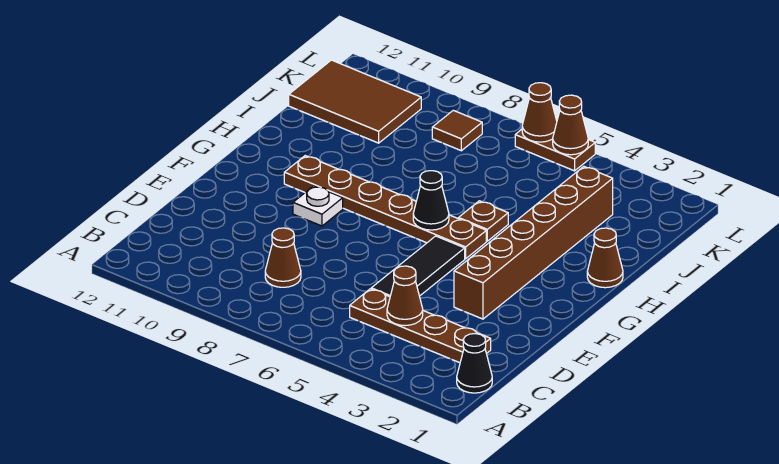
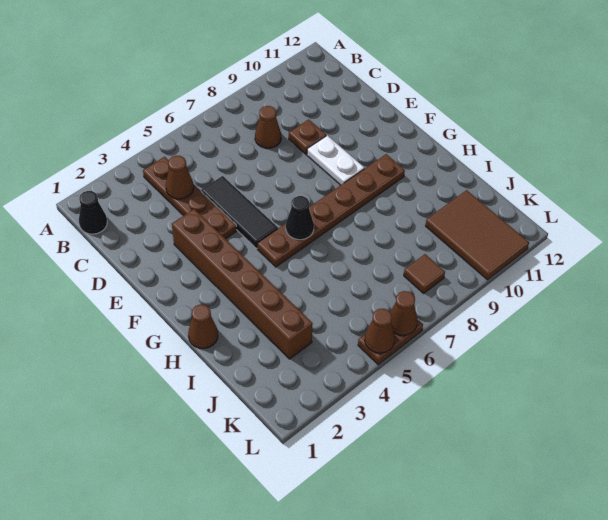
brown plate C2:C5 level 1 -> brown plate B4:E4 level 1
white plate F9 level 1 -> white plate E9:F9 level 1
brown plate H5 level 1 -> brown plate D9 level 1
brown tile J10:K12 level 1 -> brown tile J10:L11 level 1

